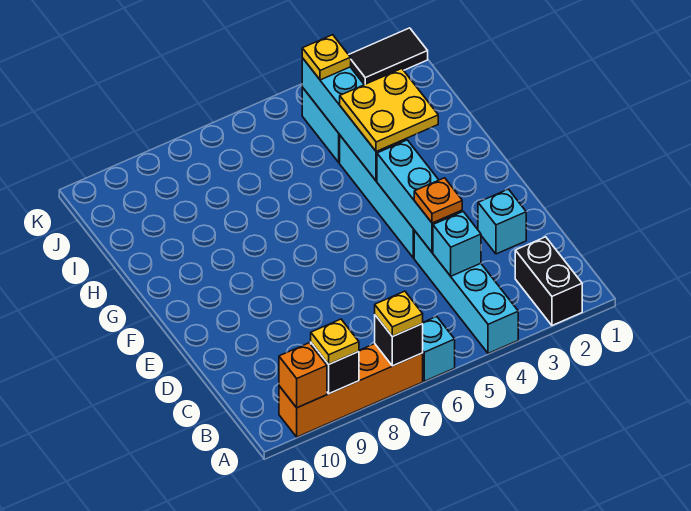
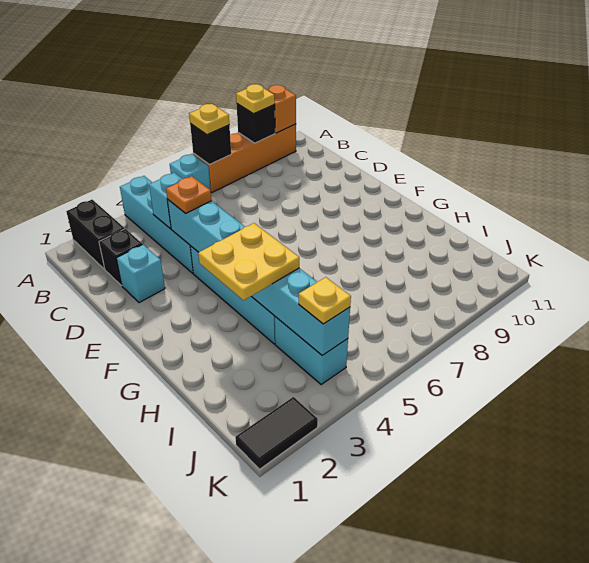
none -> black brick C2 level 1

